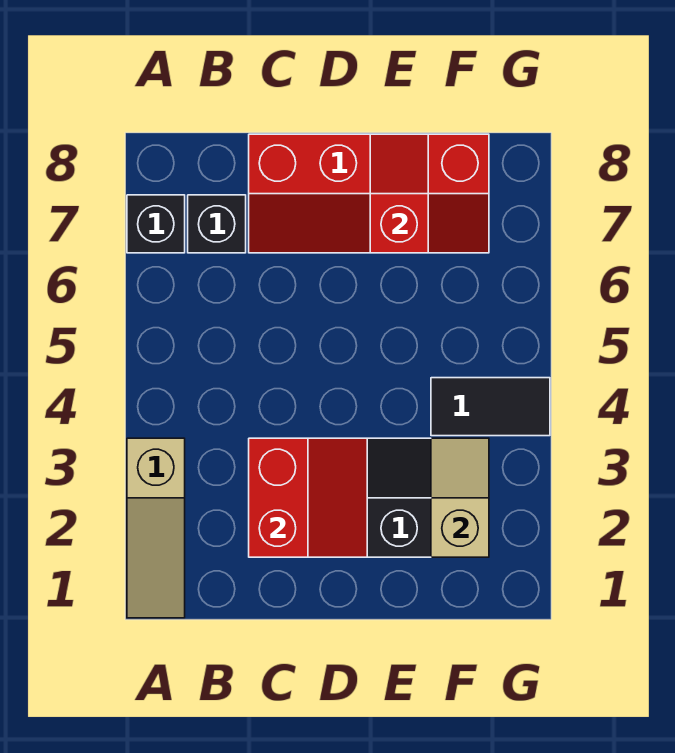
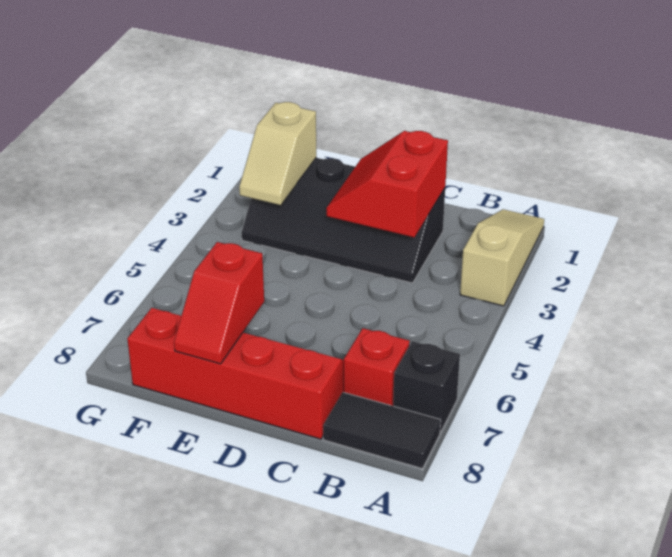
black brick B7 level 1 -> red brick B7 level 1
black tile F4:G4 level 1 -> black tile A8:B8 level 1

